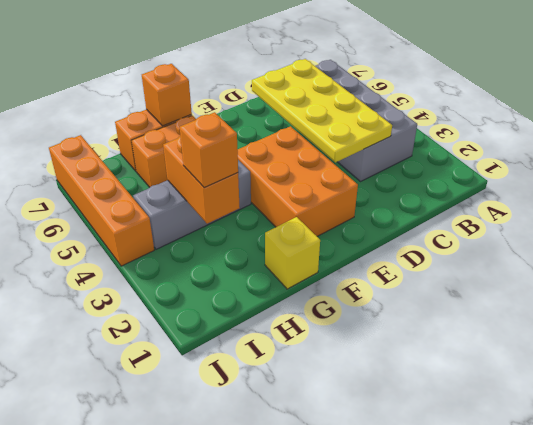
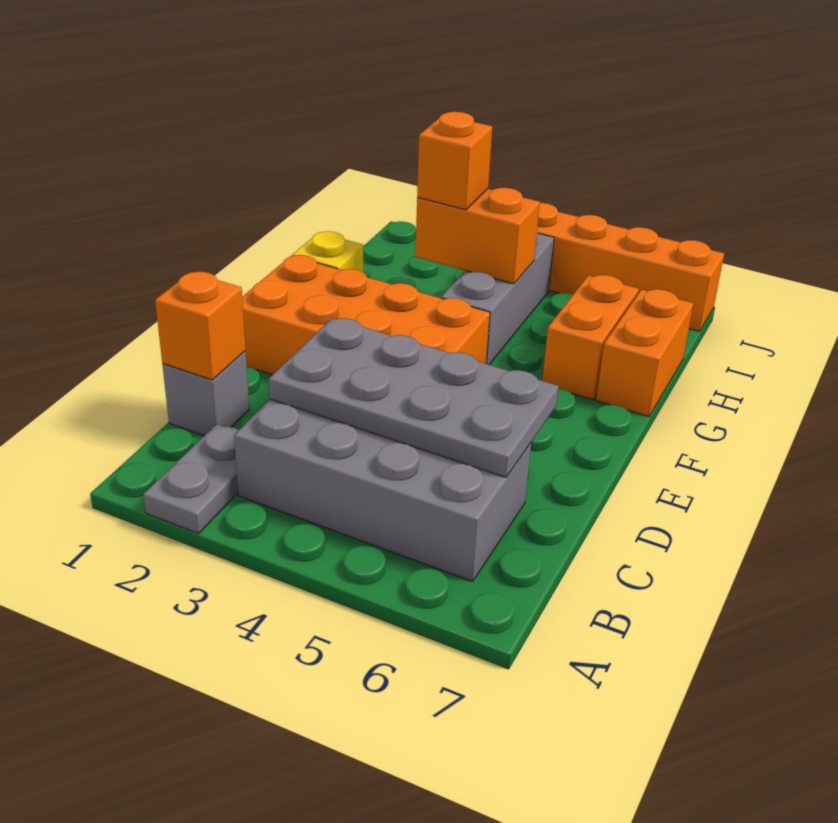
none -> grey plate A2:B2 level 1
none -> grey brick C1 level 1
yellow plate C3:D6 level 2 -> grey plate C3:D6 level 2
orange brick E2:F4 level 1 -> orange brick E1:F4 level 1
orange brick G7 level 2 -> orange brick C1 level 2

